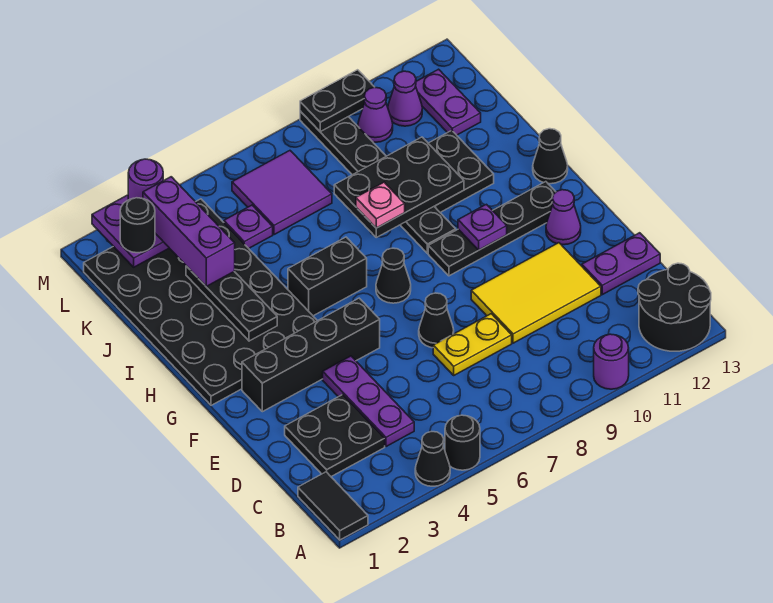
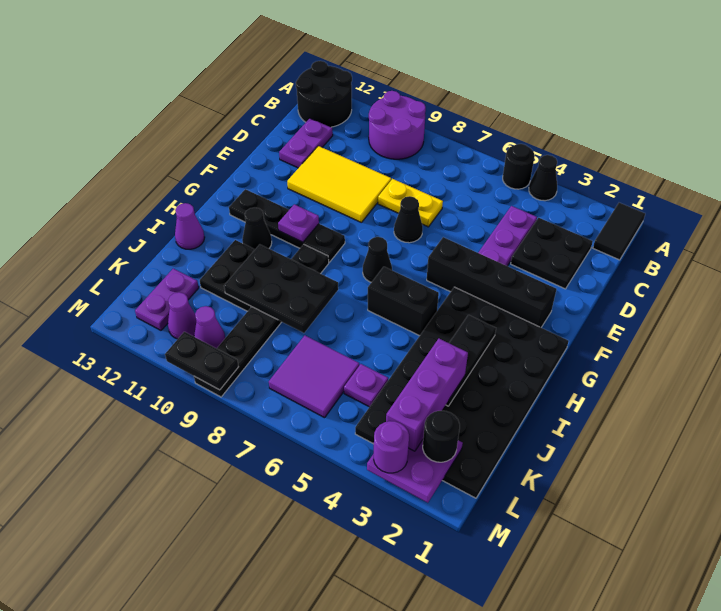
purple round brick A10 level 1 -> purple round brick A9:B10 level 1
purple plate D12:D13 level 1 -> purple plate C12:D12 level 1
purple cone F12 level 1 -> purple cone I13 level 1
black cone H13 level 1 -> black cone H11 level 1
pink plate I8 level 3 -> none

